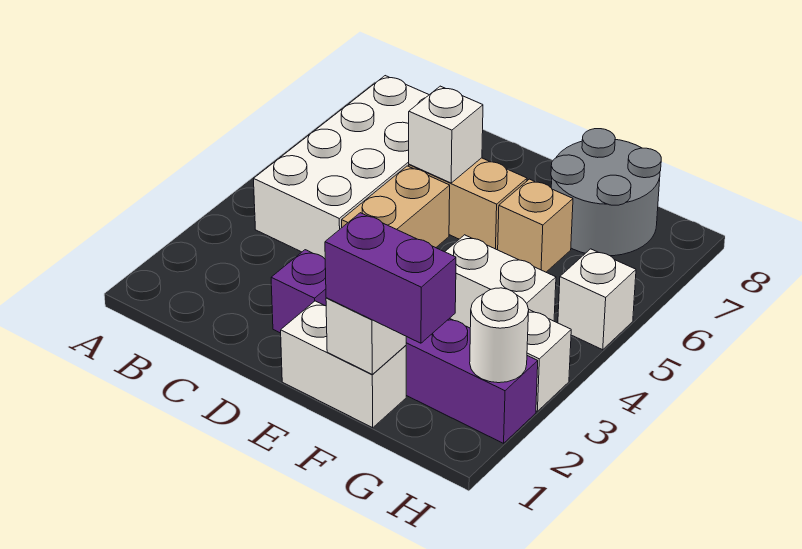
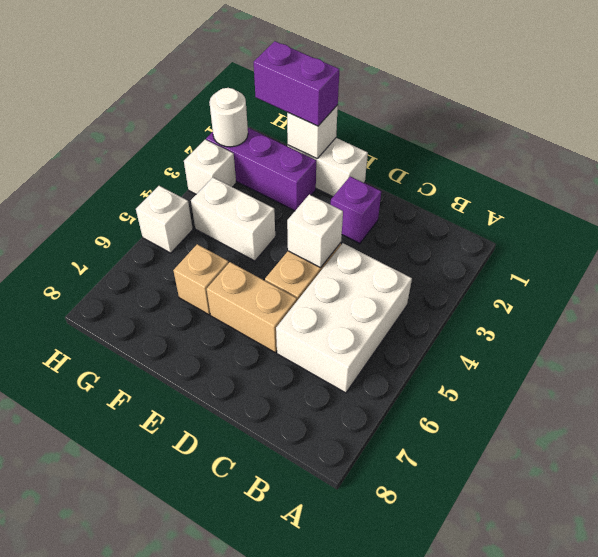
white brick B4:C7 level 1 -> white brick B4:C6 level 1
white brick D6 level 2 -> white brick D4 level 2
grey round brick F7:G8 level 1 -> none

